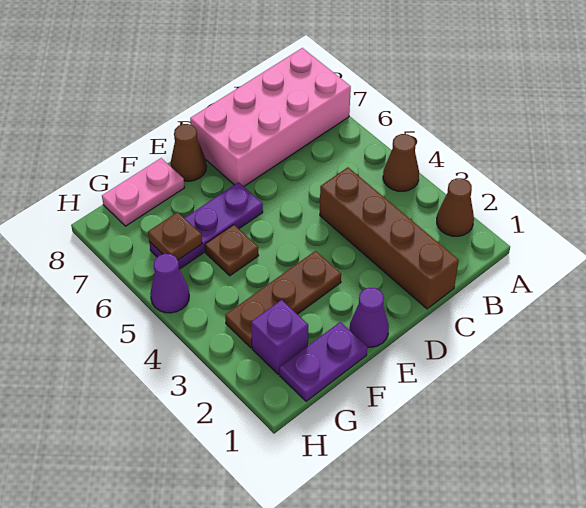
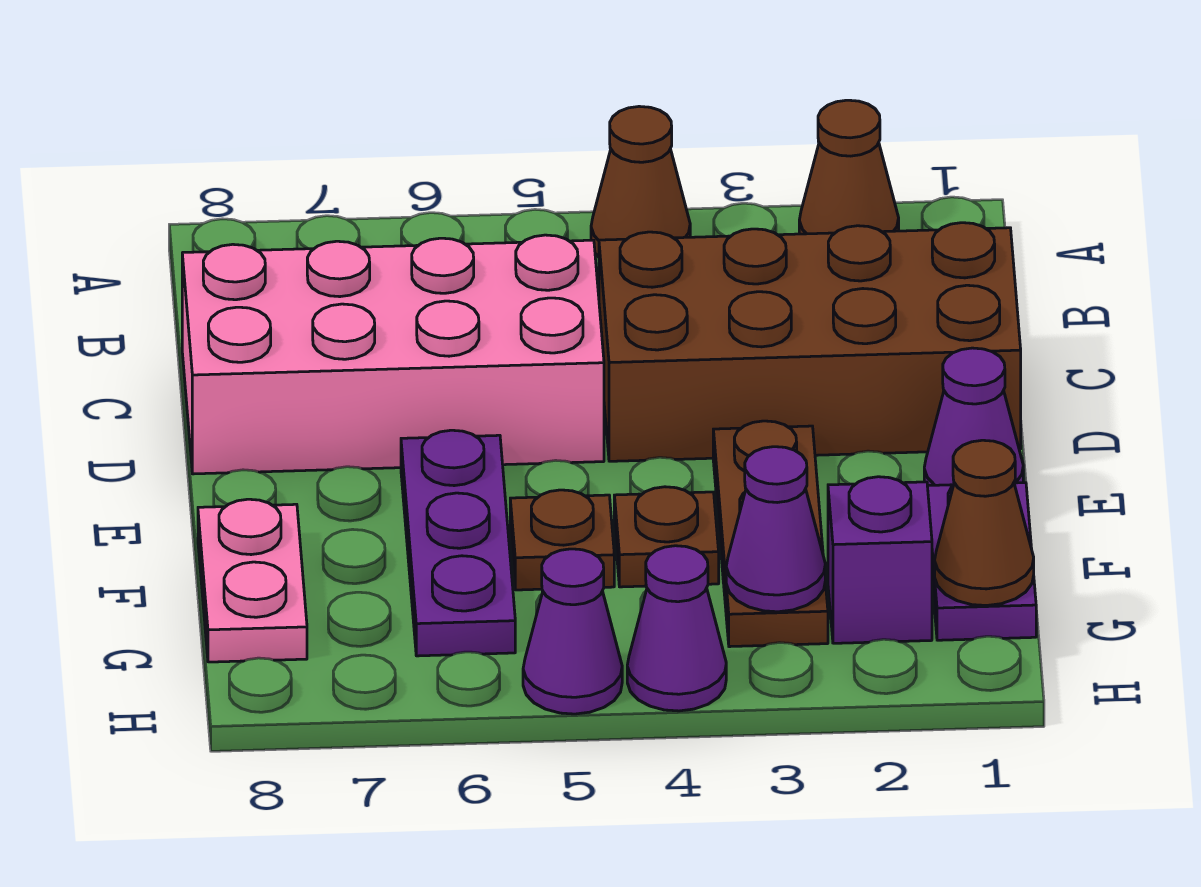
pink brick A7:D8 level 1 -> pink brick C5:D8 level 1
brown brick C1:C4 level 1 -> brown brick C1:D4 level 1
brown cone E8 level 1 -> brown cone G1 level 2
none -> purple cone G3 level 2
brown plate G6 level 2 -> brown plate F4 level 1
none -> purple cone H4 level 1

